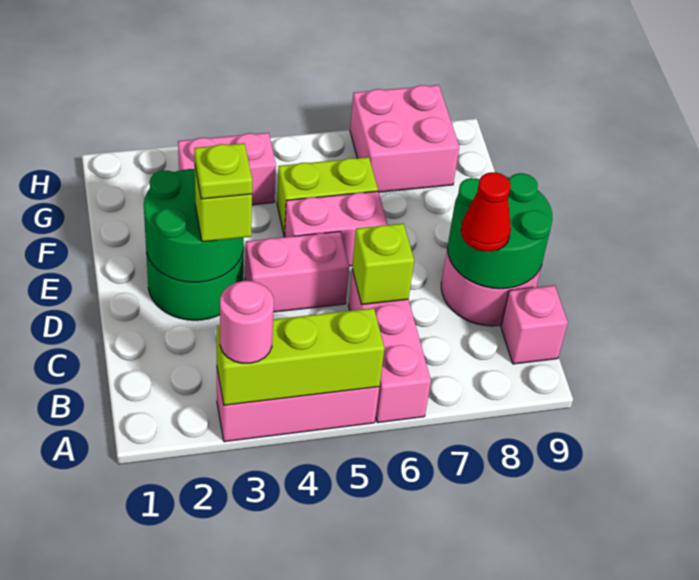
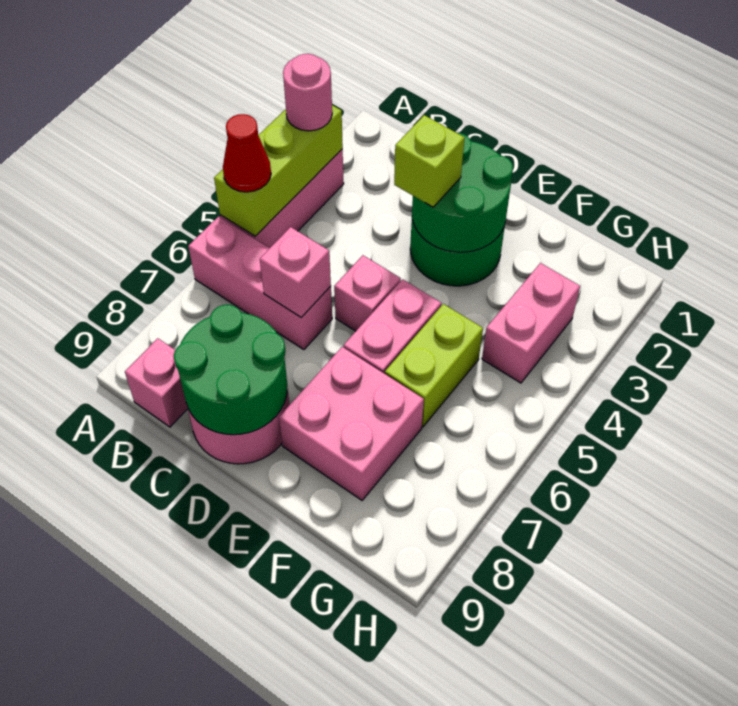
lime brick C6 level 2 -> pink brick C6 level 2
red cone C8 level 3 -> red cone A5 level 3
lime plate D3 level 4 -> none
pink brick D4:D5 level 1 -> pink brick D5 level 1
pink brick G7:H8 level 1 -> pink brick E7:F8 level 1

